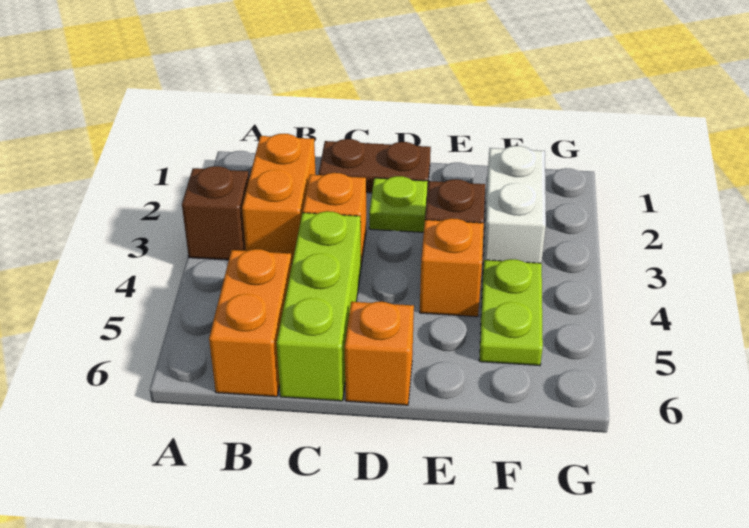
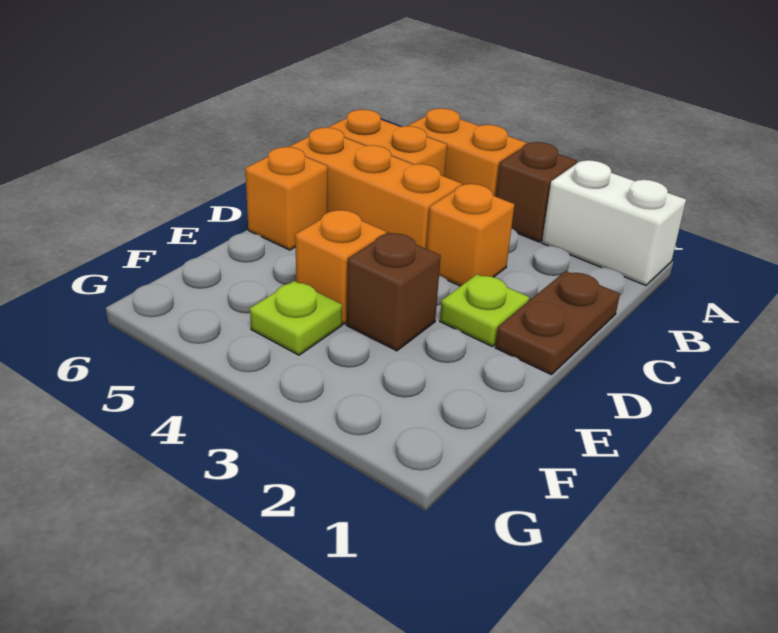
orange brick B2:B3 level 1 -> orange brick A4:A5 level 1
lime brick C4:C6 level 1 -> orange brick C4:C6 level 1
white brick F2:F3 level 1 -> white brick A1:A2 level 1
lime plate F4:F5 level 1 -> lime plate F4 level 1

